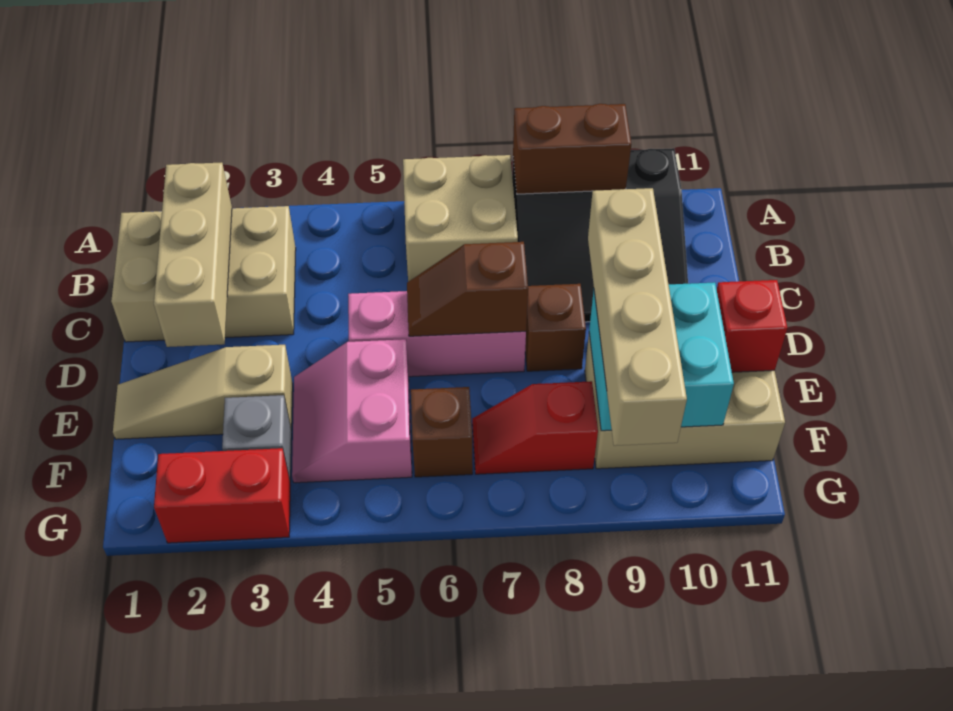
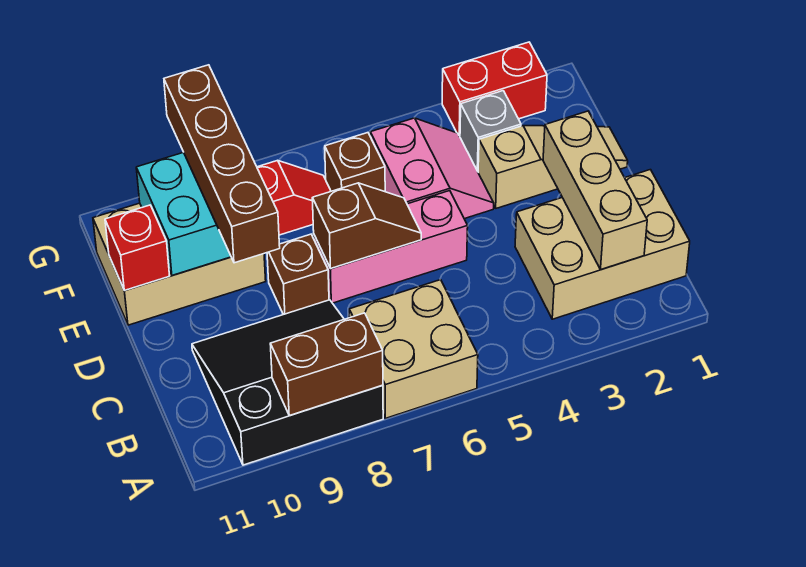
tan brick D9:G9 level 3 -> brown brick D9:G9 level 3

